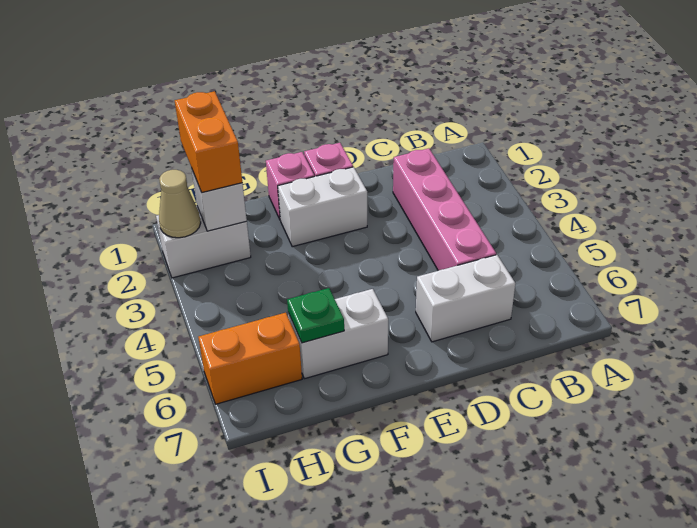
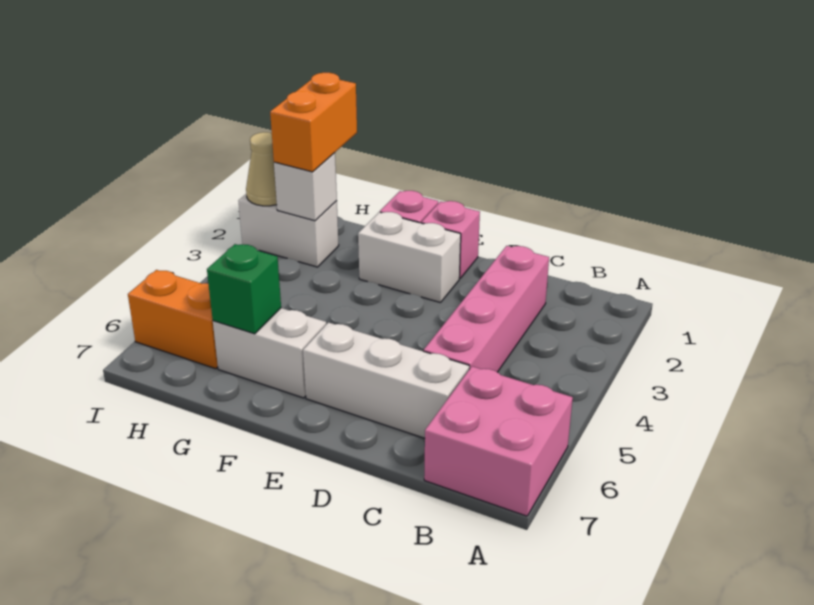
none -> pink brick A6:B7 level 1
white brick C6:D6 level 1 -> white brick C6:E6 level 1
green plate G6 level 2 -> green brick G6 level 2

